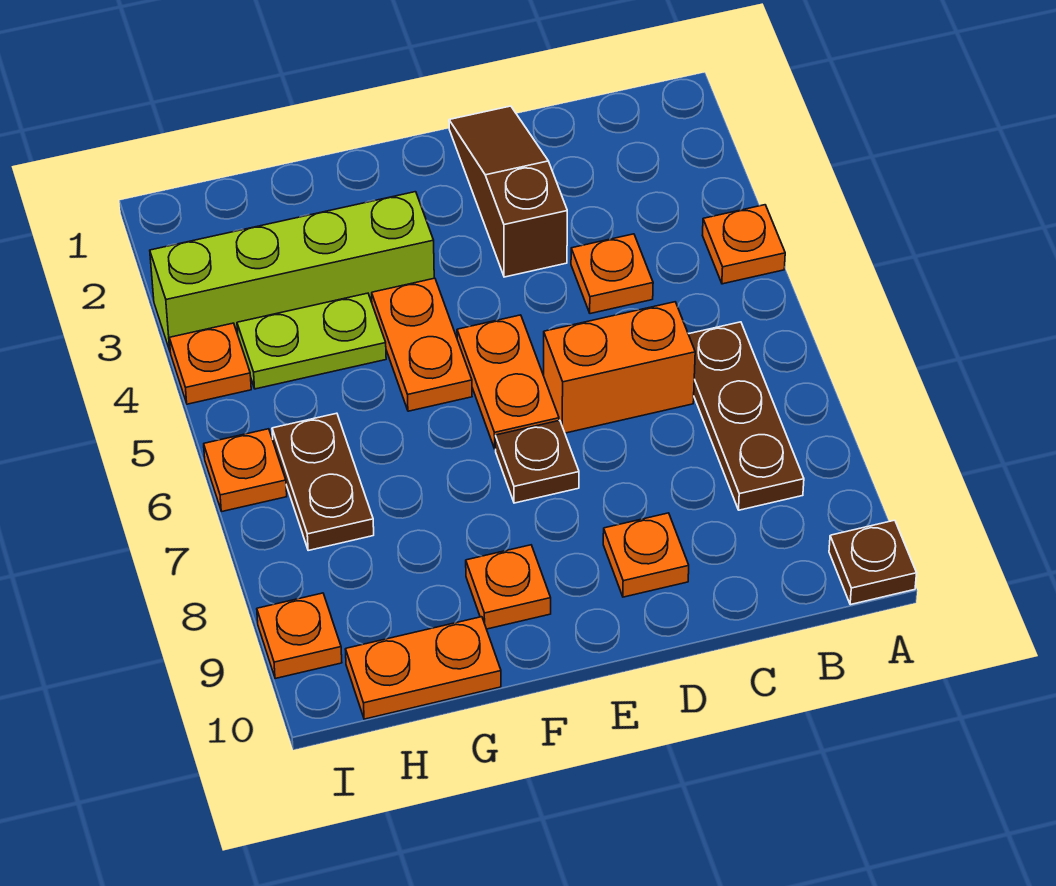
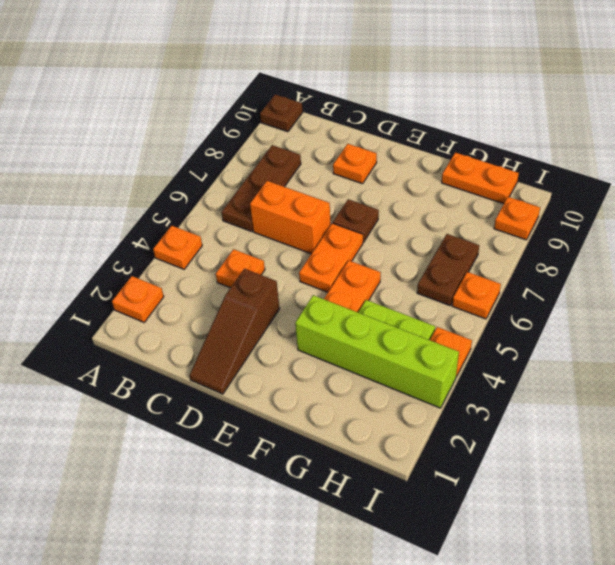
orange plate F9 level 1 -> orange plate A2 level 1

